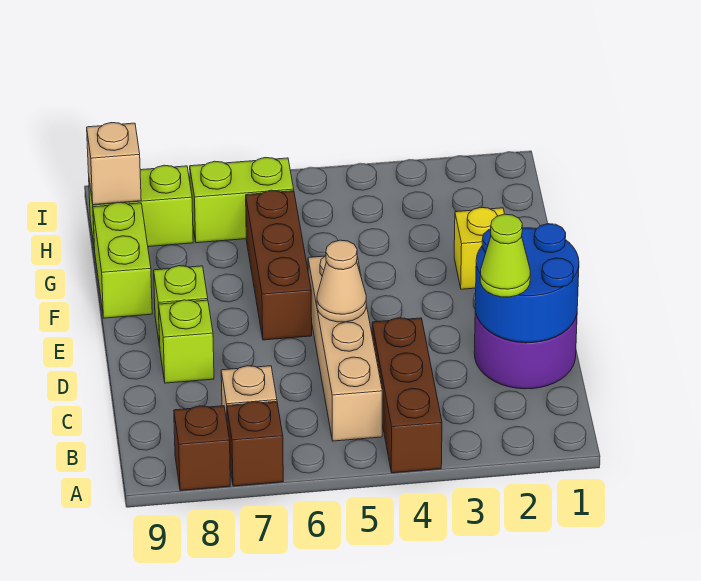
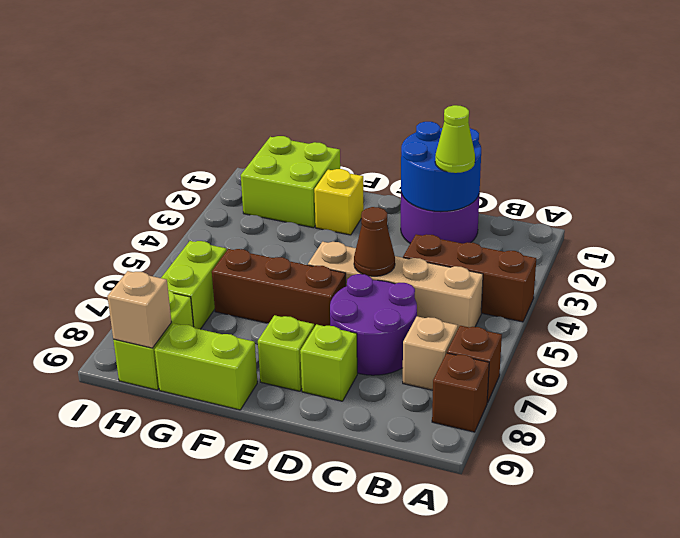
none -> purple round brick C6:D7 level 1
tan cone D5 level 2 -> brown cone D5 level 2
none -> lime brick G1:H2 level 1

